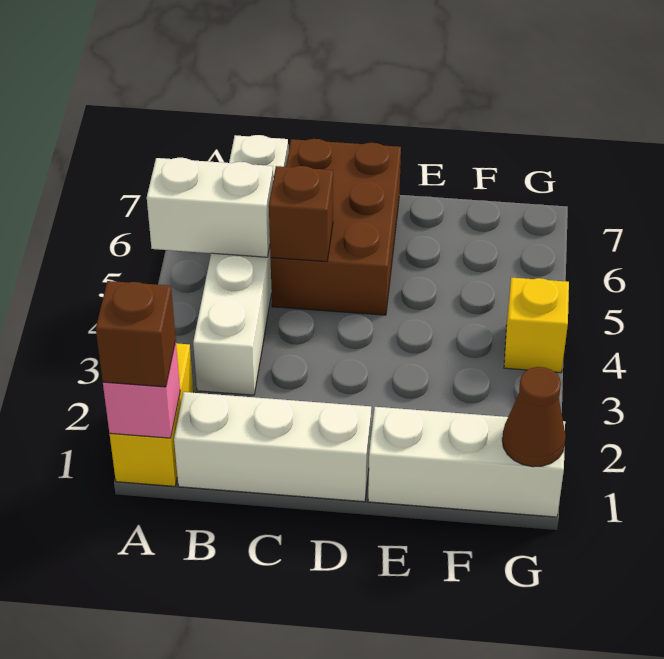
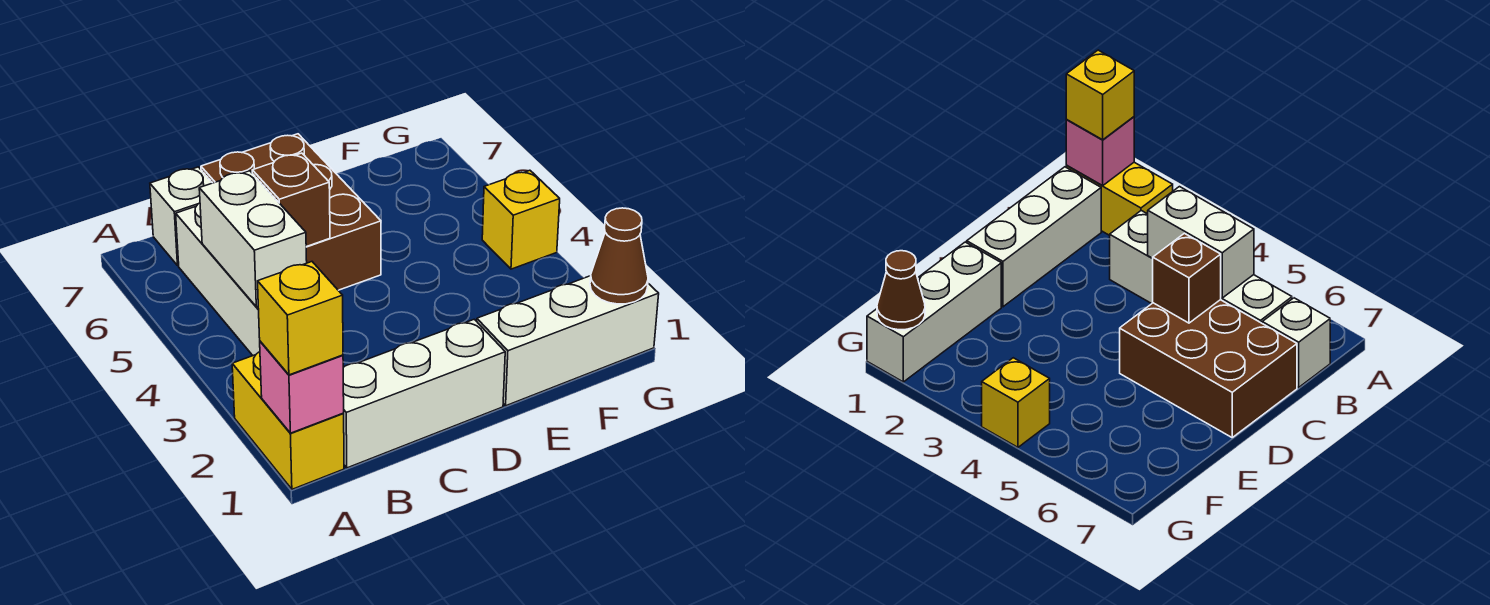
brown brick A1 level 3 -> yellow brick A1 level 3
white brick A5:B5 level 2 -> white brick B4:B5 level 2

